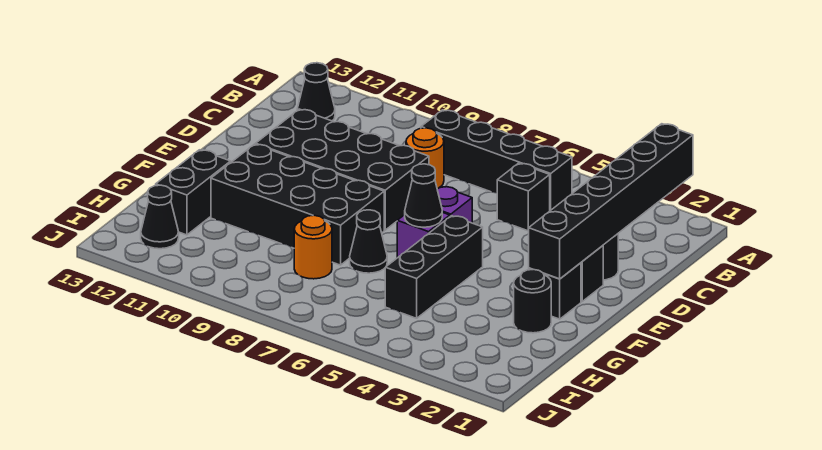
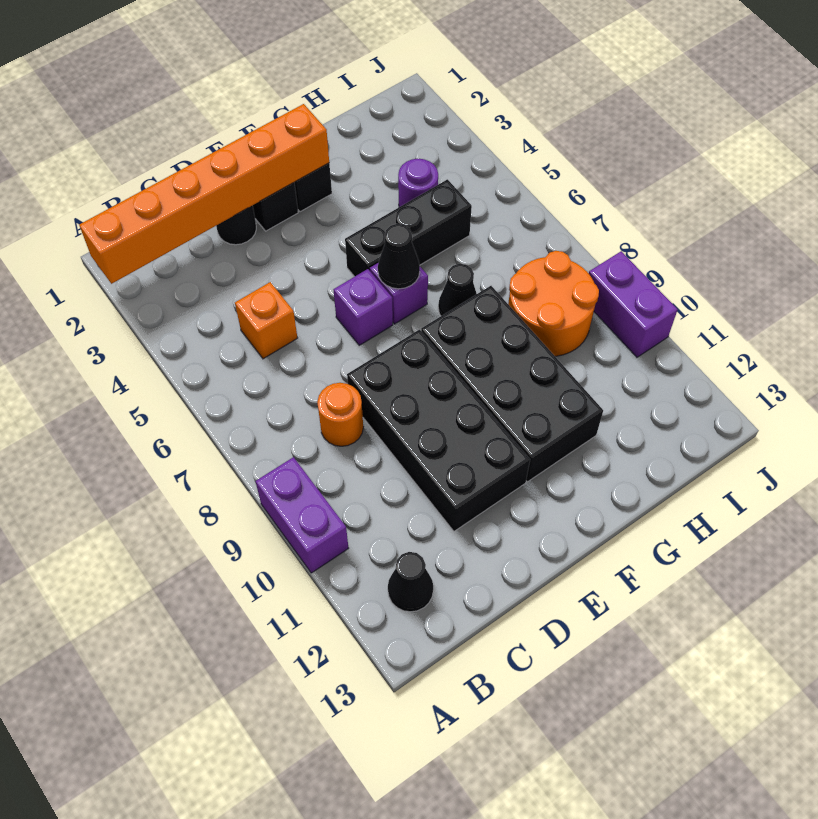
black brick A2:F2 level 2 -> orange brick A2:F2 level 2
none -> purple brick A9:A10 level 1
black brick B5:B8 level 1 -> none
black brick C5 level 1 -> orange brick C5 level 1
black round brick G2 level 1 -> none
black brick G12:H12 level 1 -> none
none -> purple round brick H4 level 1
orange round brick H8 level 1 -> orange round brick H8:I9 level 1
black cone I12 level 1 -> none
none -> purple brick J9:J10 level 1

